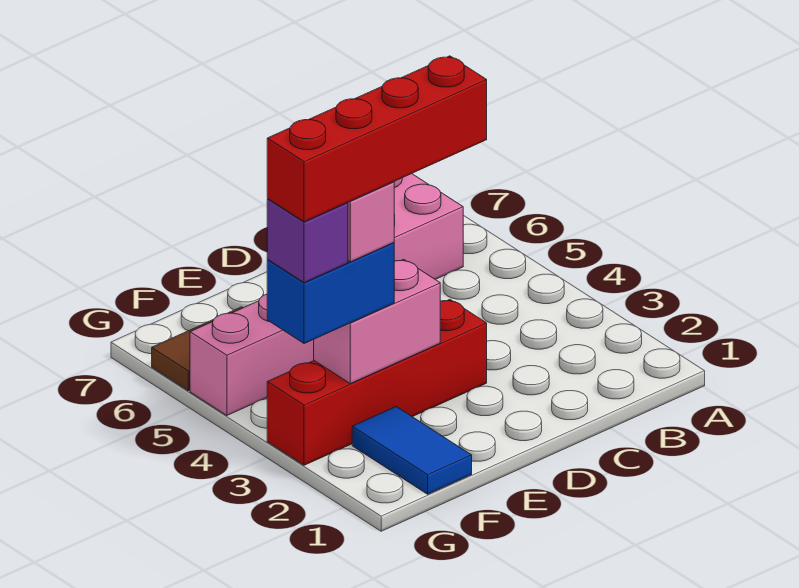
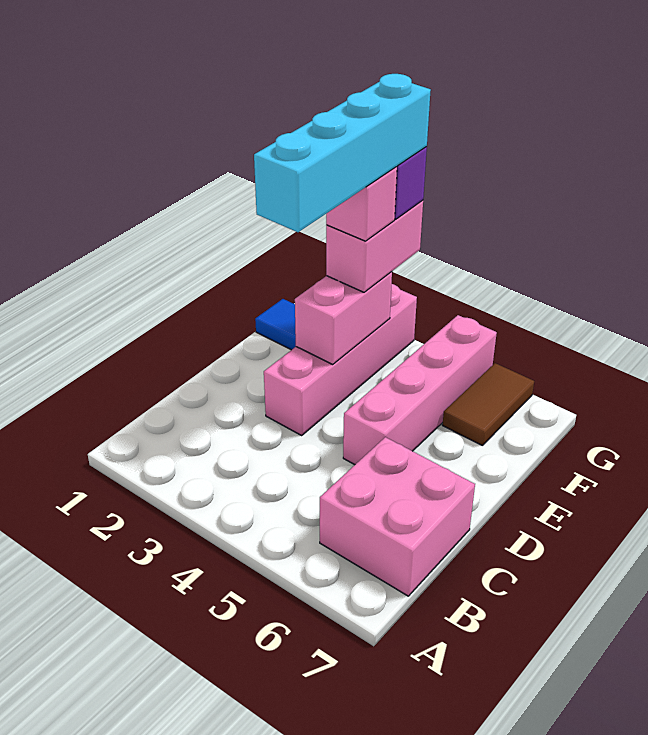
red brick D3:G3 level 1 -> pink brick D3:G3 level 1
red brick D3:G3 level 5 -> cyan brick D3:G3 level 5
blue brick F3:G3 level 3 -> pink brick F3:G3 level 3

